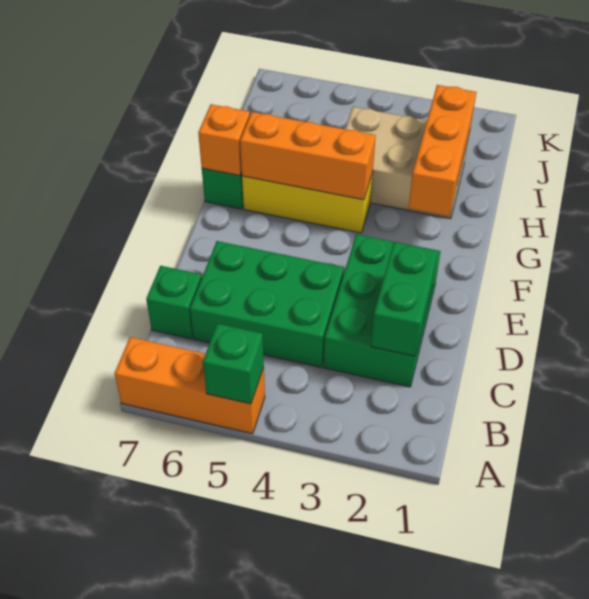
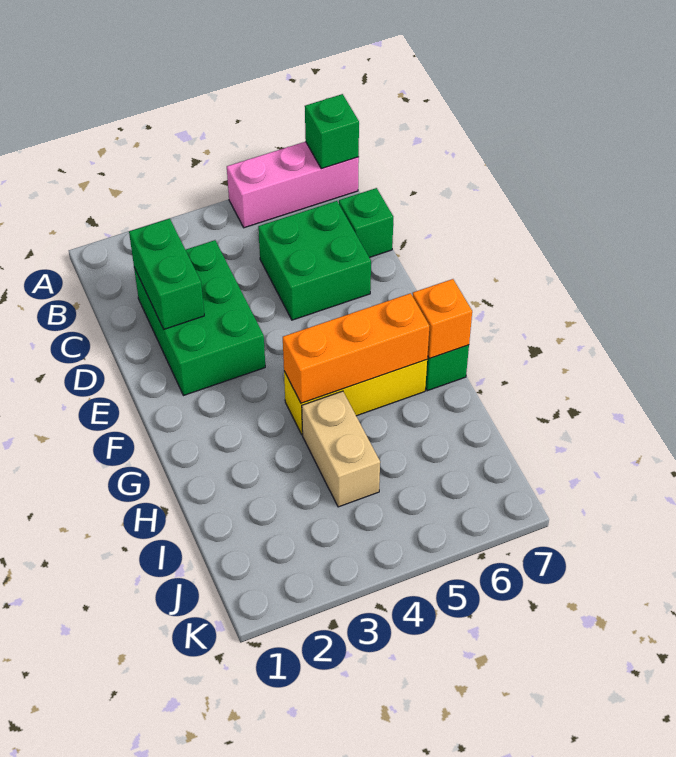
orange brick A5:A7 level 1 -> pink brick A5:A7 level 1
green brick A5 level 2 -> green brick A7 level 2
green brick C4:D6 level 1 -> green brick C5:D6 level 1
orange brick G2:I2 level 2 -> none
tan brick H2:I4 level 1 -> tan brick H4:I4 level 1

